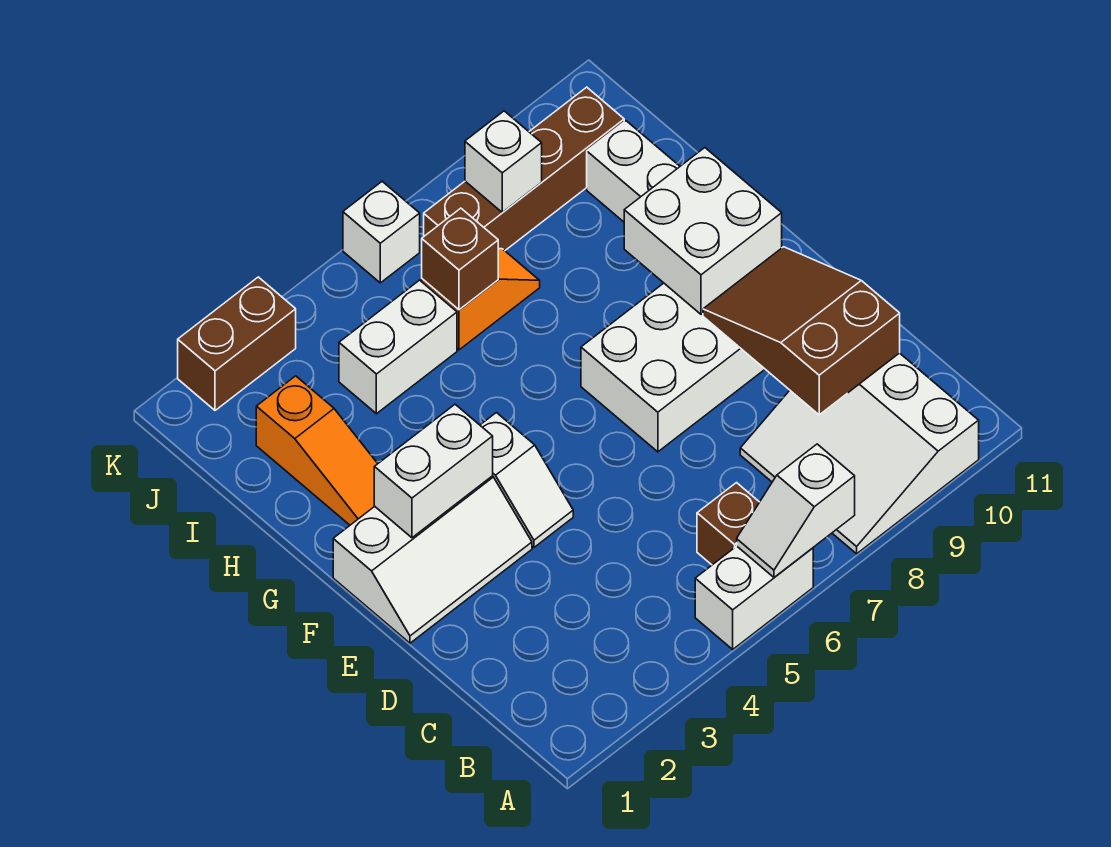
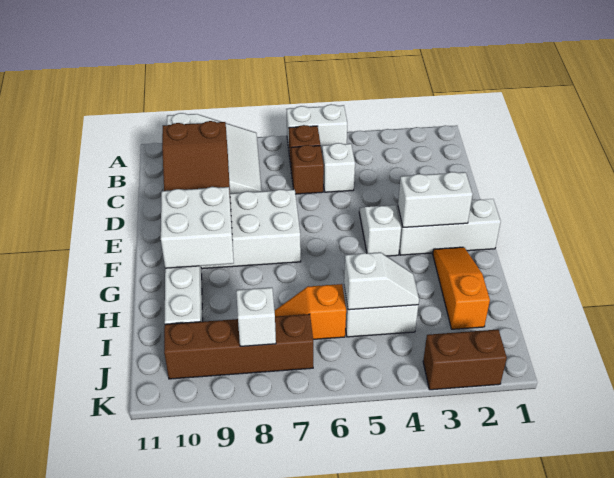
white slope A6:A7 level 2 top 7 -> white slope I4:I5 level 2 top 5
brown brick I6 level 2 -> brown brick C6 level 1
white brick K6 level 1 -> white brick C5 level 1

